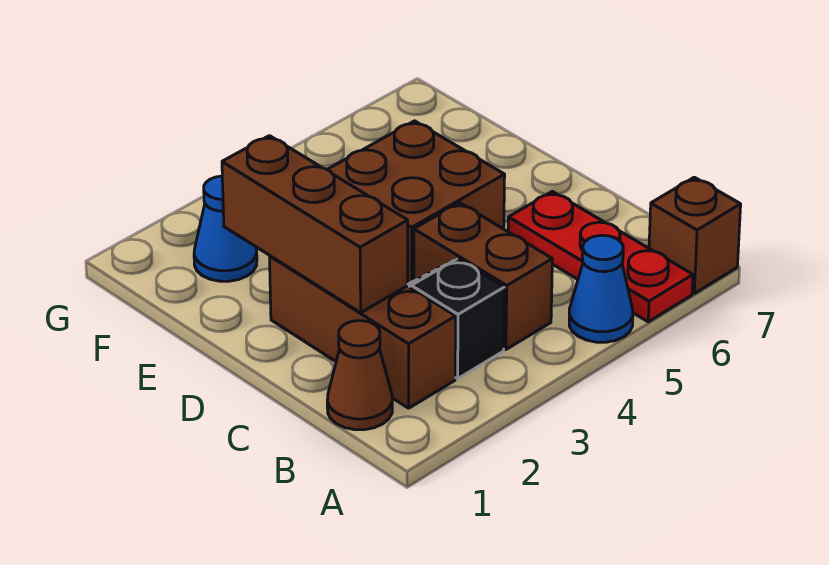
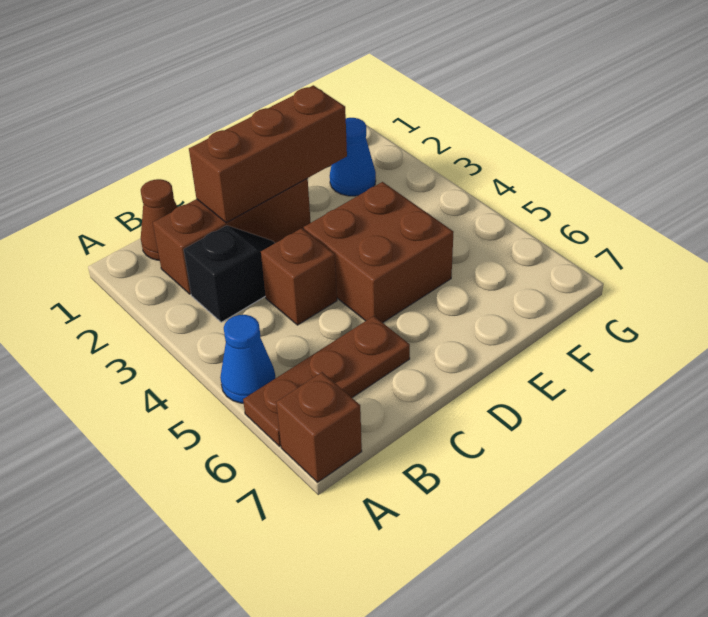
red plate A6:C6 level 1 -> brown plate A6:C6 level 1
brown brick B4:C4 level 1 -> brown brick C4 level 1

